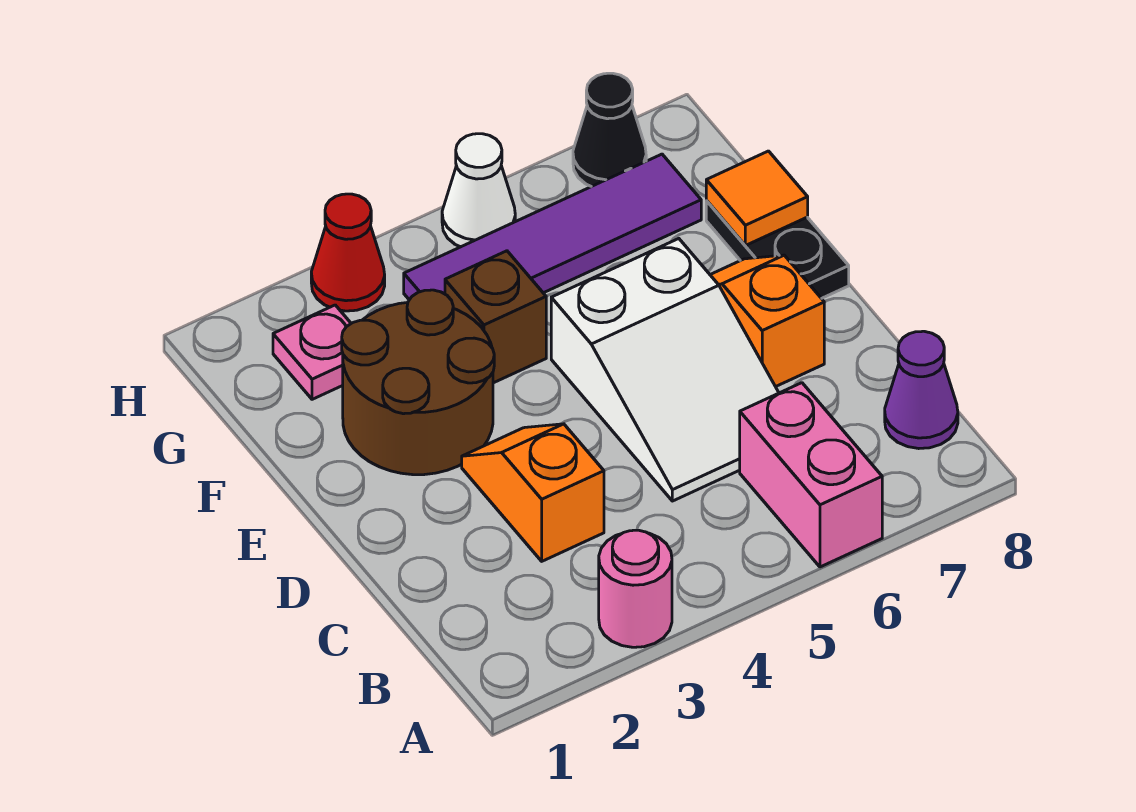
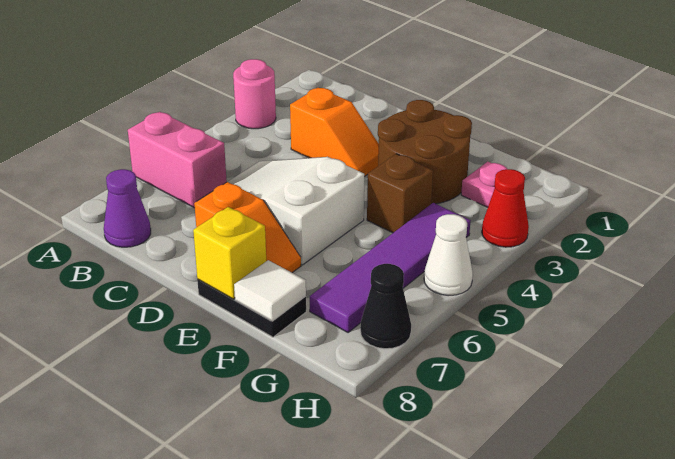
none -> yellow brick E8 level 2
orange tile F8 level 2 -> white tile F8 level 2

